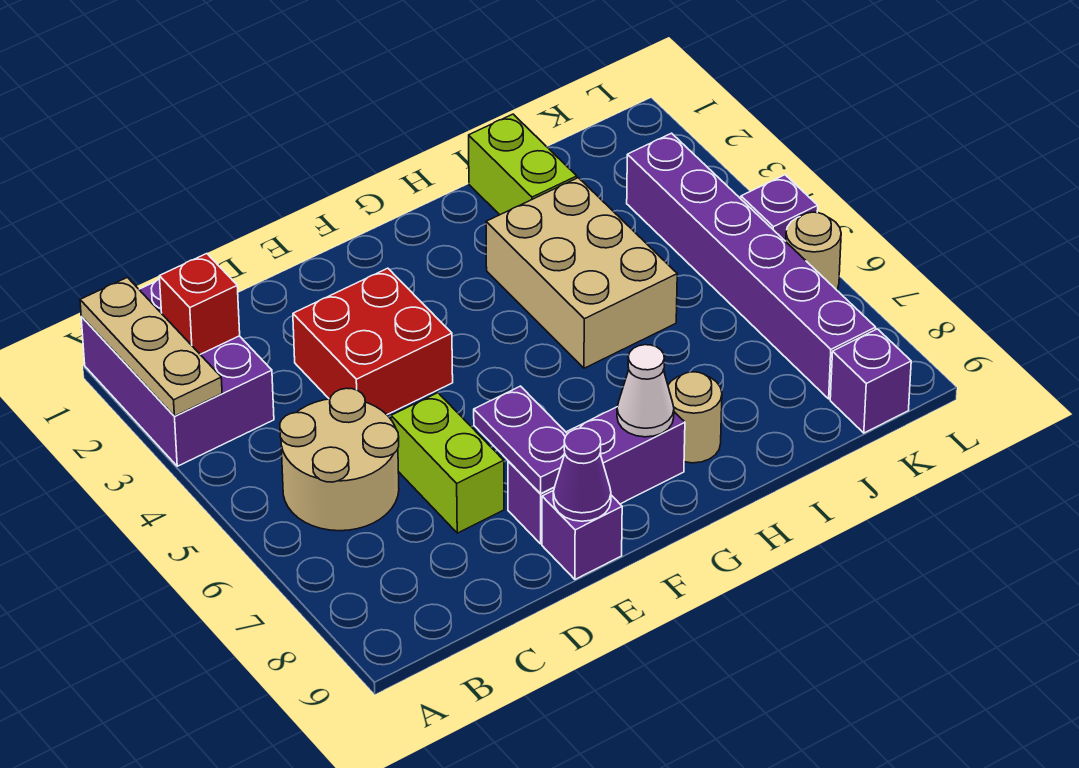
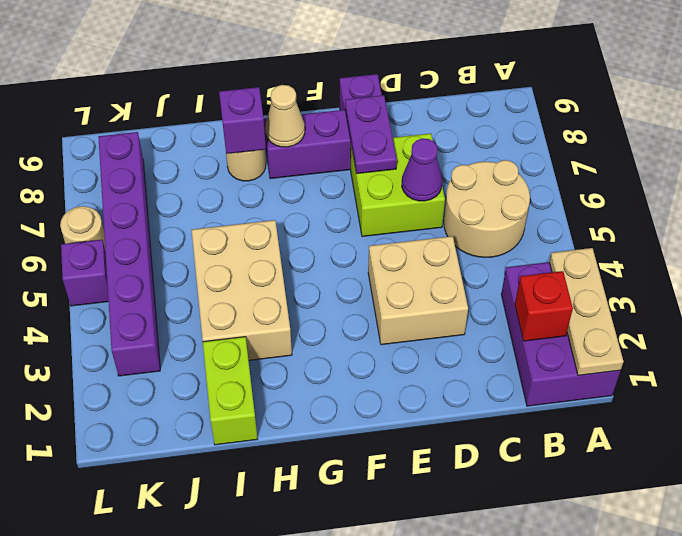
red brick D3:E4 level 1 -> tan brick D3:E4 level 1
lime brick D6:D7 level 1 -> lime brick D6:E7 level 1
purple cone E9 level 2 -> purple cone D6 level 2
white cone G8 level 2 -> tan cone G8 level 2
purple brick K9 level 1 -> purple brick H8 level 2

